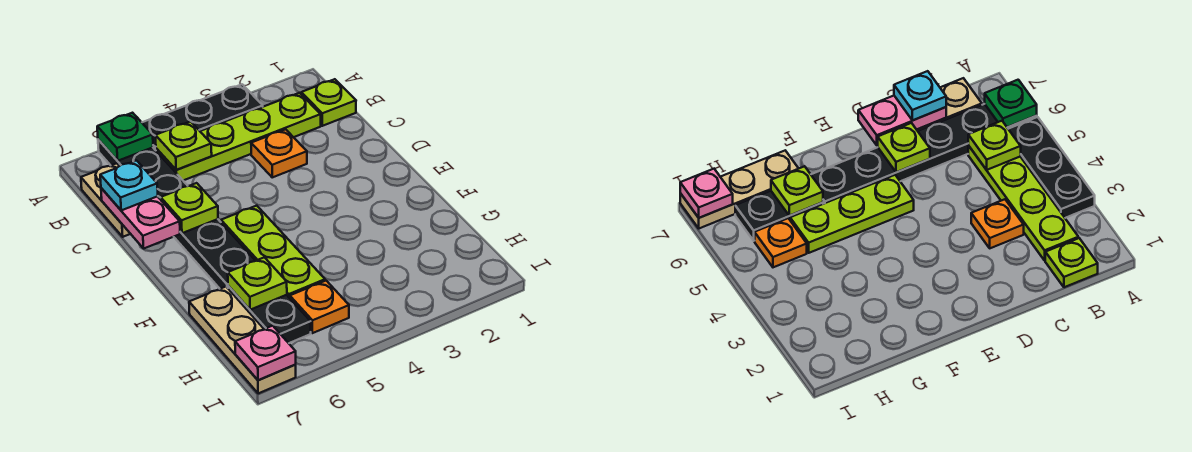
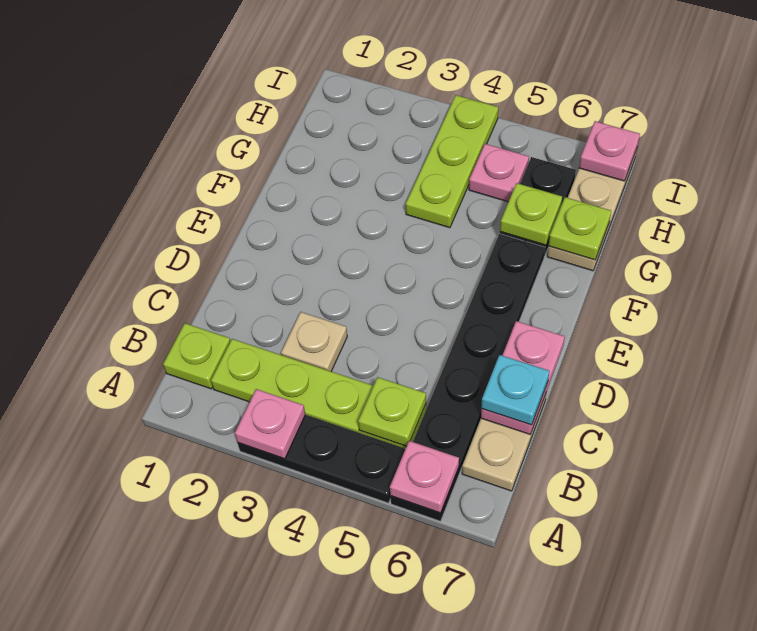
none -> pink plate A3 level 2
green plate A6 level 2 -> pink plate A6 level 2
orange plate C3 level 1 -> tan plate C3 level 1
lime plate D6 level 2 -> lime plate G7 level 2
lime plate E5:G5 level 1 -> lime plate G4:I4 level 1
orange plate H5 level 1 -> pink plate H5 level 1

